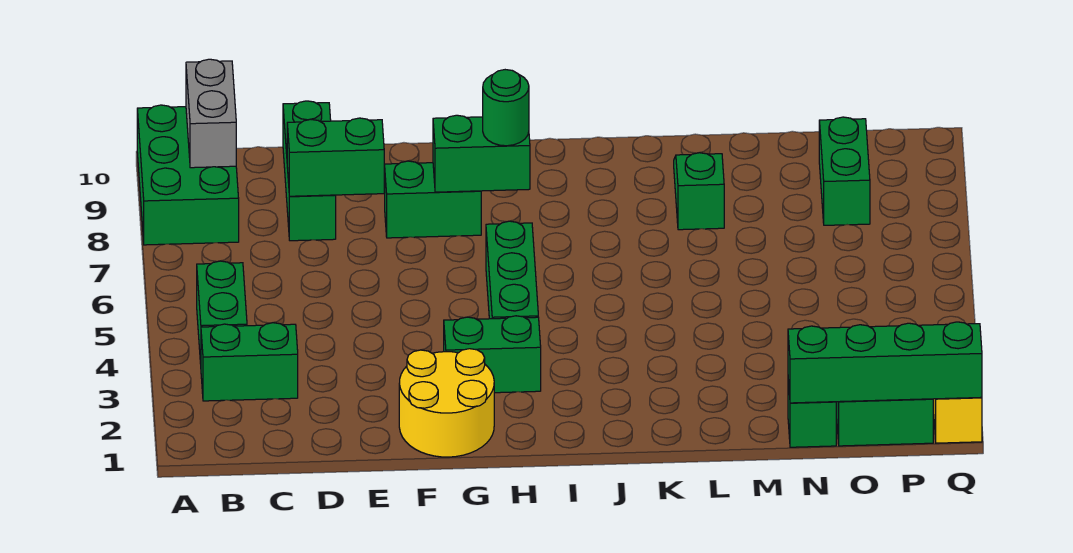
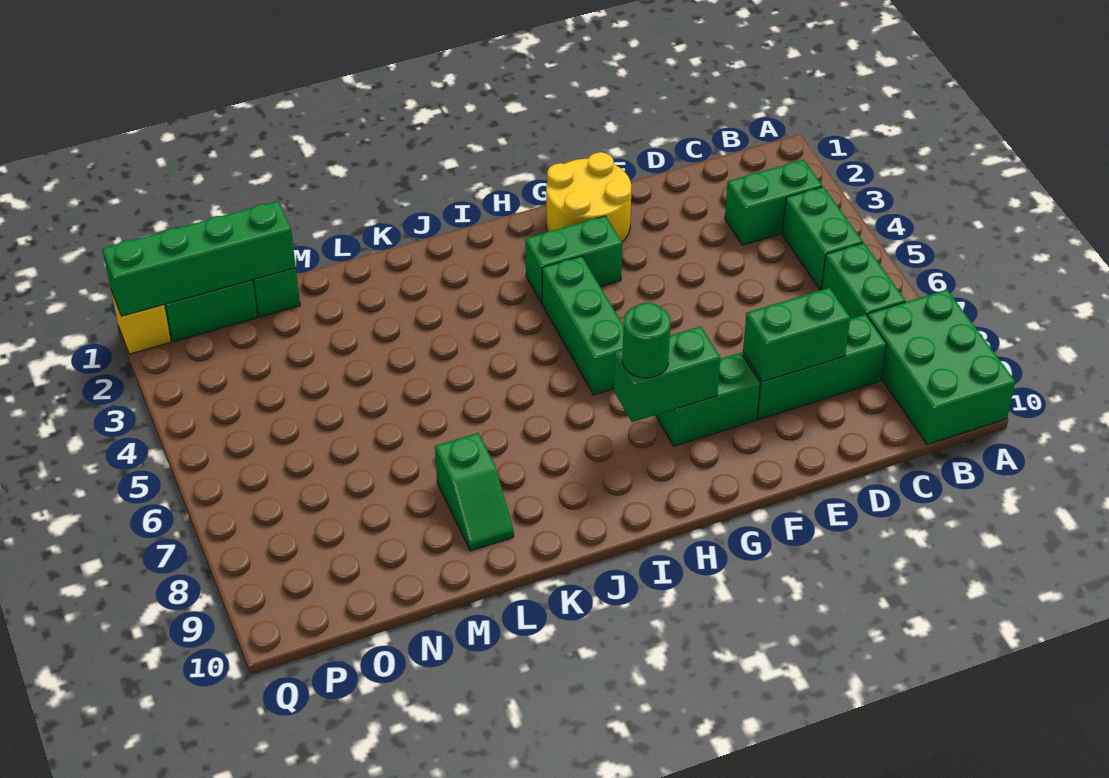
grey brick B9:B10 level 2 -> none
green brick D8:D10 level 1 -> green brick C8:E8 level 1
green brick O8:O9 level 1 -> green brick B6:B7 level 1

